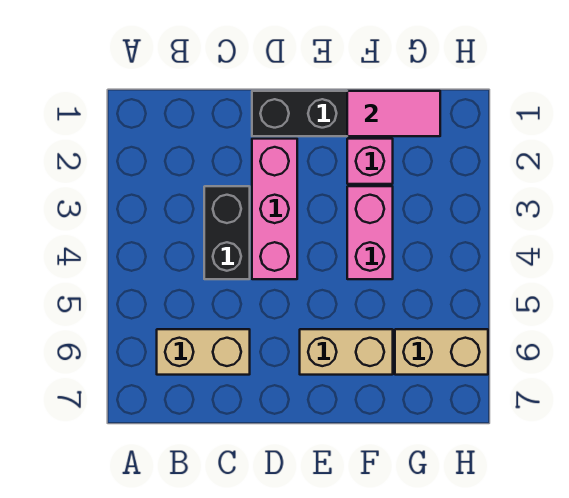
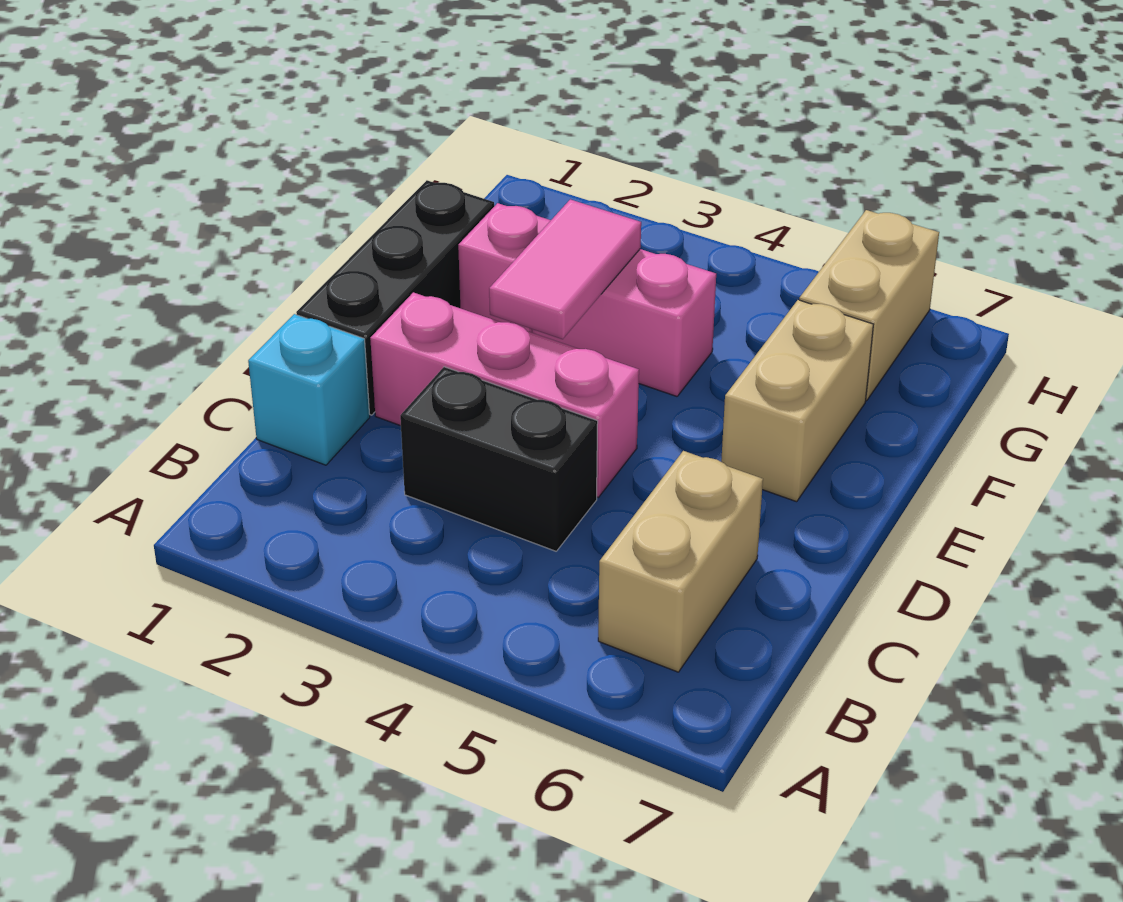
none -> cyan brick C1 level 1
pink tile F1:G1 level 2 -> pink tile E3:F3 level 2

